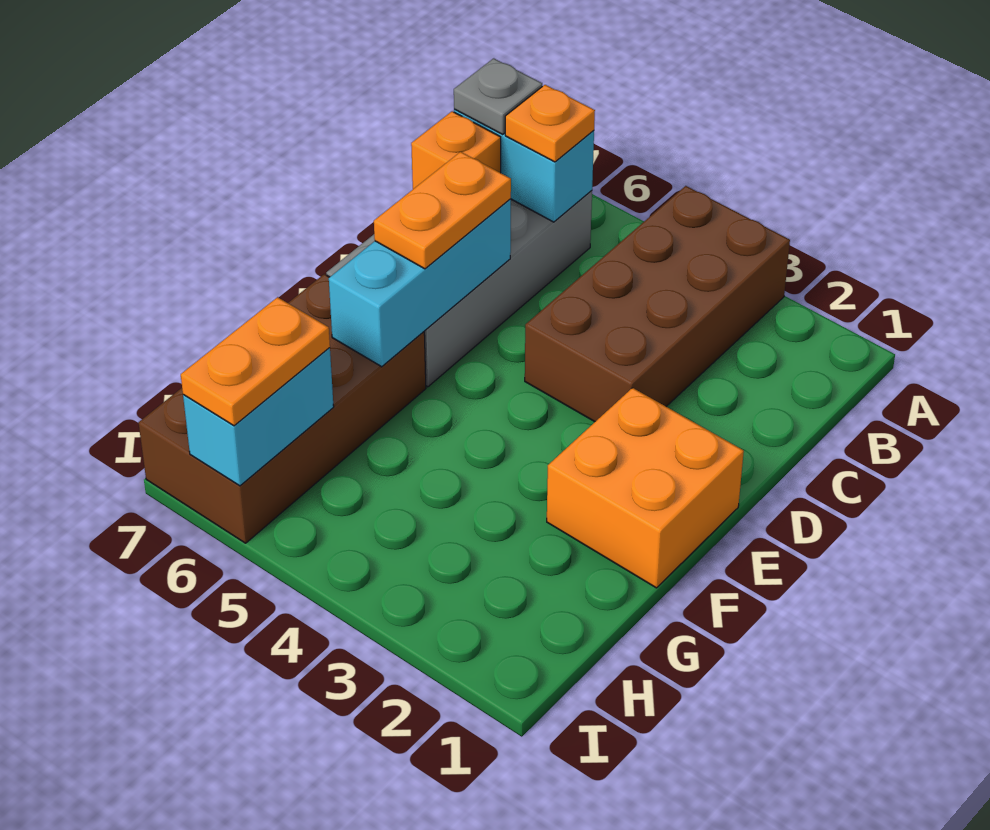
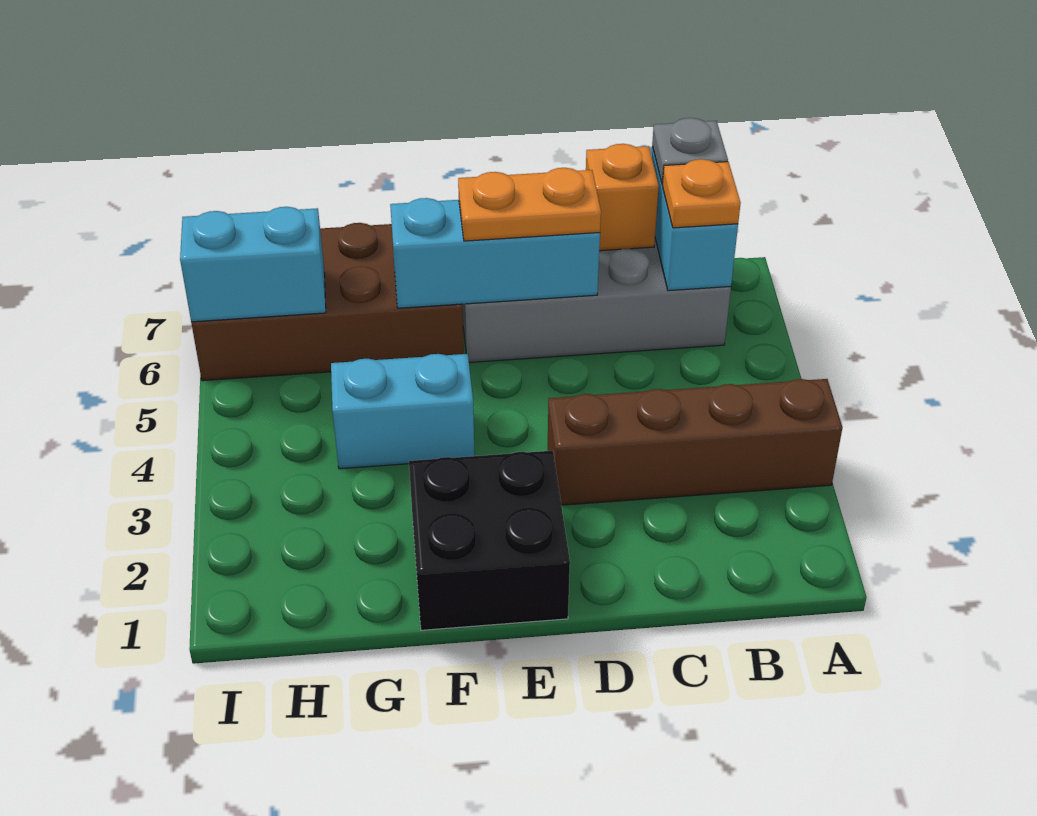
brown brick A3:D4 level 1 -> brown brick A3:D3 level 1
orange brick E1:F2 level 1 -> black brick E1:F2 level 1
none -> cyan brick F4:G4 level 1
orange plate H6:I6 level 3 -> none

